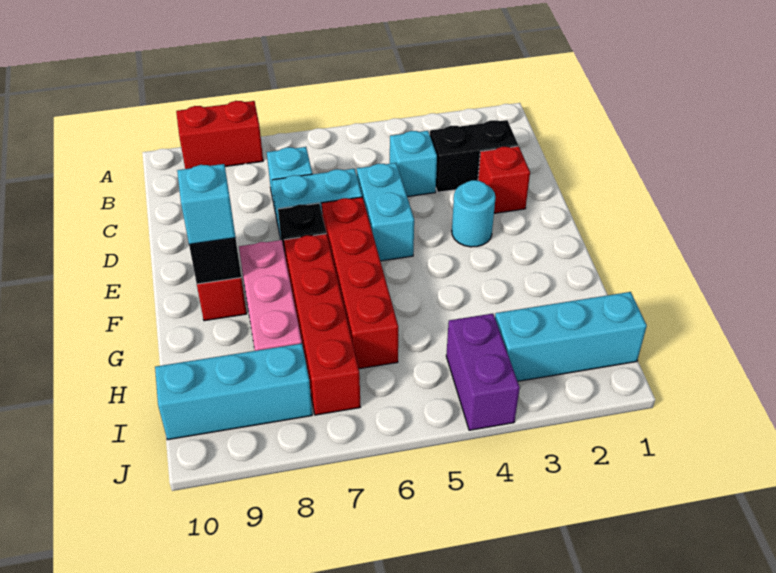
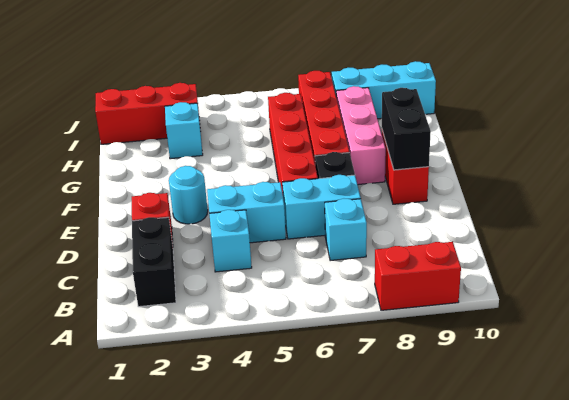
black brick C2:C3 level 1 -> black brick B2:C2 level 1
cyan brick D5:E5 level 1 -> cyan brick D4:D5 level 1
cyan brick F9 level 3 -> cyan brick H3 level 1
cyan brick I1:I3 level 1 -> red brick I1:I3 level 1
purple brick I4:J4 level 1 -> none

